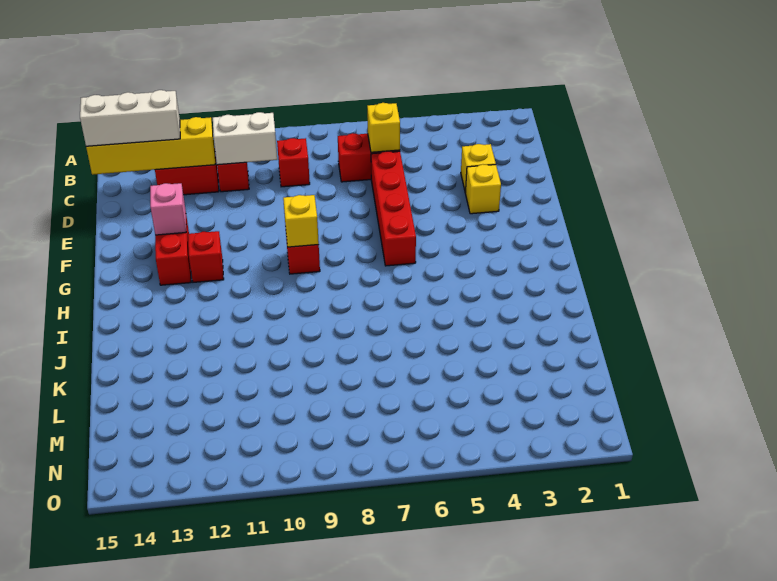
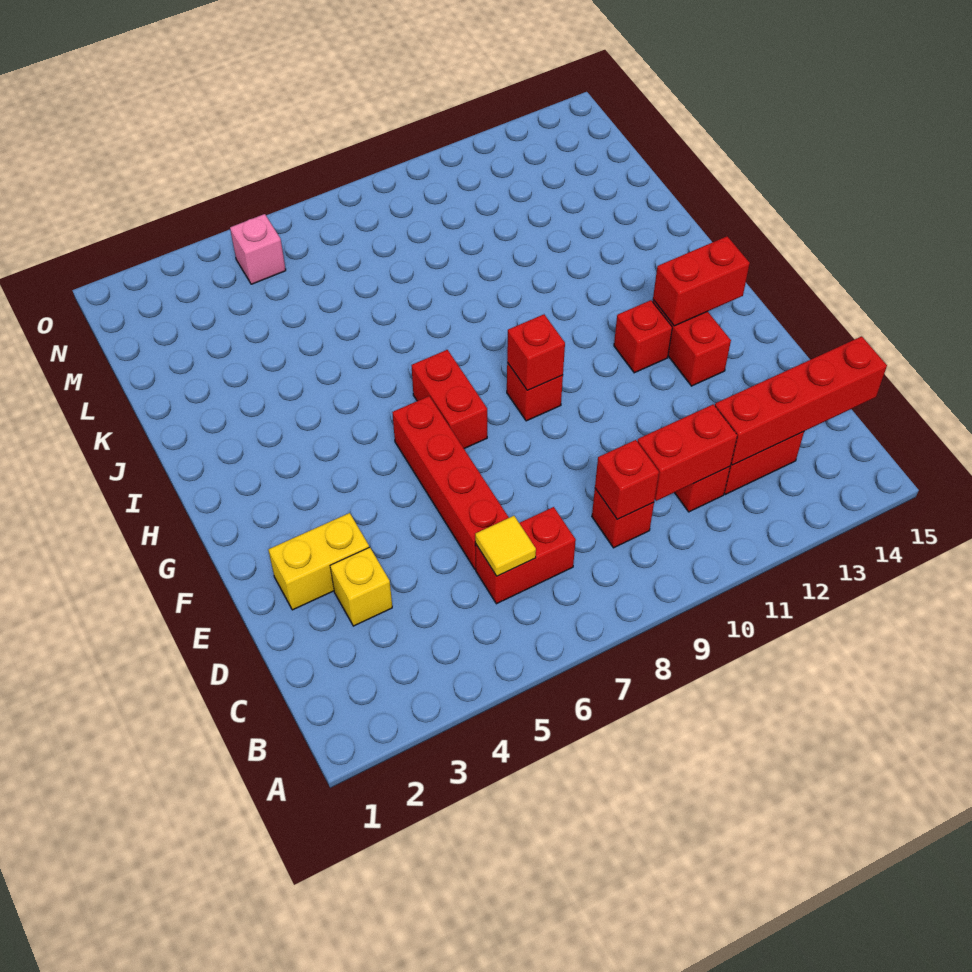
yellow brick C6 level 2 -> yellow tile C6 level 2
none -> red brick C9 level 2
white brick C10:C11 level 2 -> red brick C10:C11 level 2
yellow brick C12:C15 level 2 -> red brick C12:C15 level 2
white brick C13:C15 level 3 -> none
yellow brick E3 level 1 -> yellow brick E2:E3 level 1
pink brick F13 level 2 -> pink brick N5 level 1
none -> red brick G7:H7 level 1
yellow brick G9 level 2 -> red brick G9 level 2
none -> red brick G13:G14 level 2

